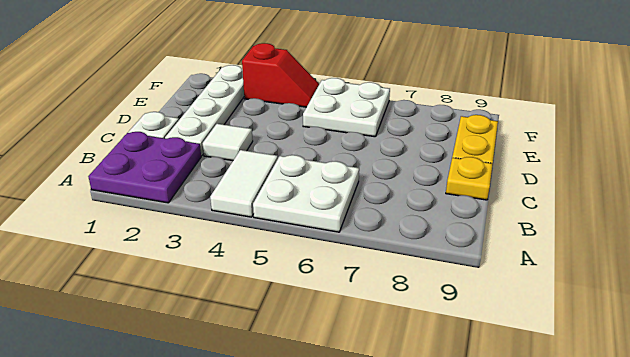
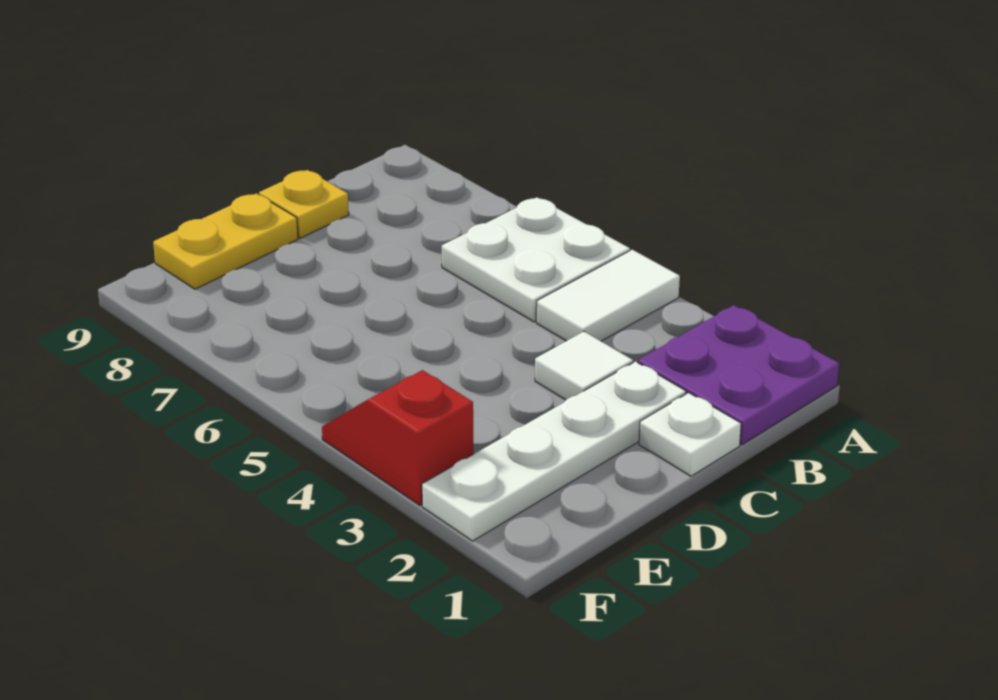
white plate E5:F6 level 1 -> none

